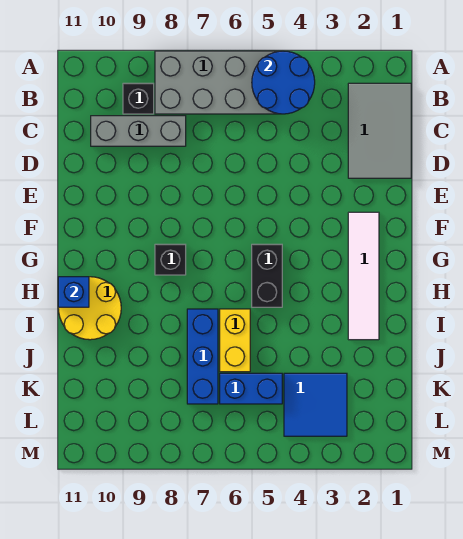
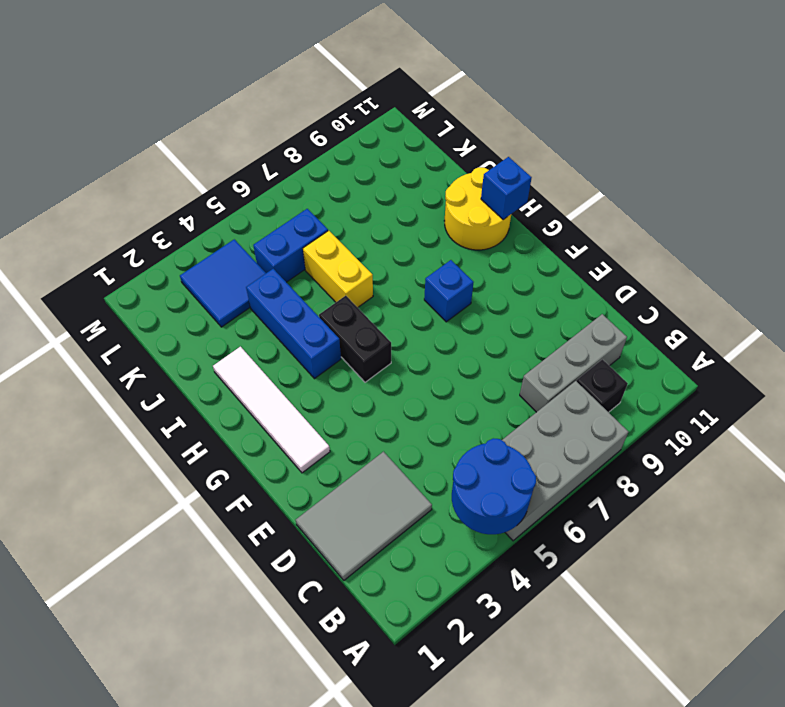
grey tile B1:D2 level 1 -> grey tile C1:D3 level 1
black brick G8 level 1 -> blue brick G8 level 1
blue brick I7:K7 level 1 -> blue brick H4:J4 level 1

